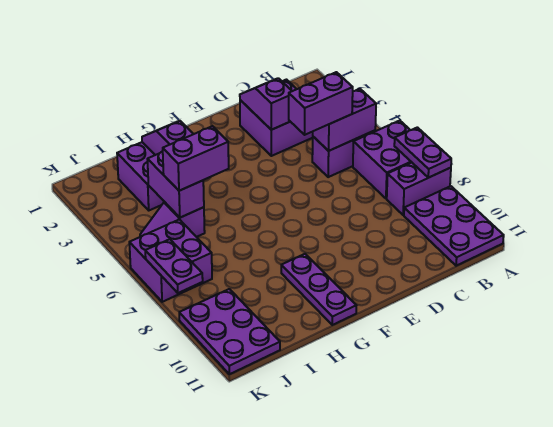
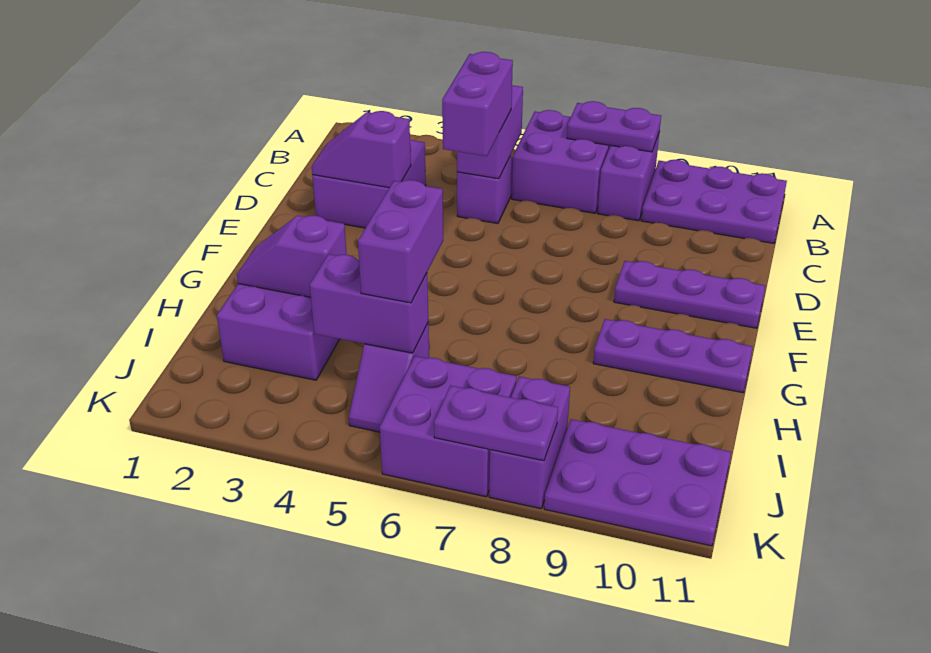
none -> purple plate E9:E11 level 1
none -> purple brick J8:K8 level 1

